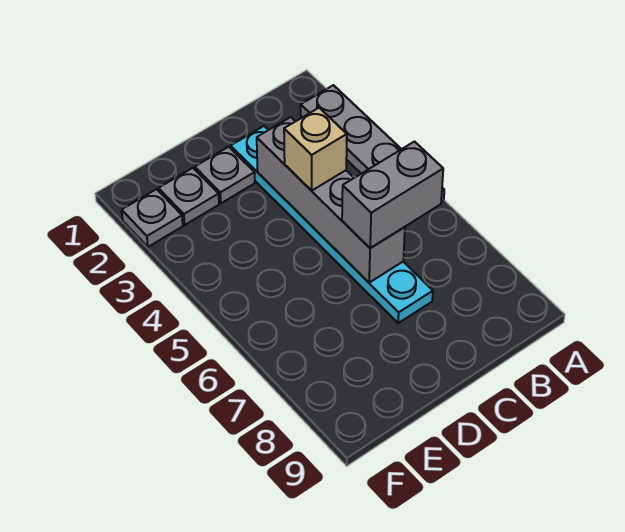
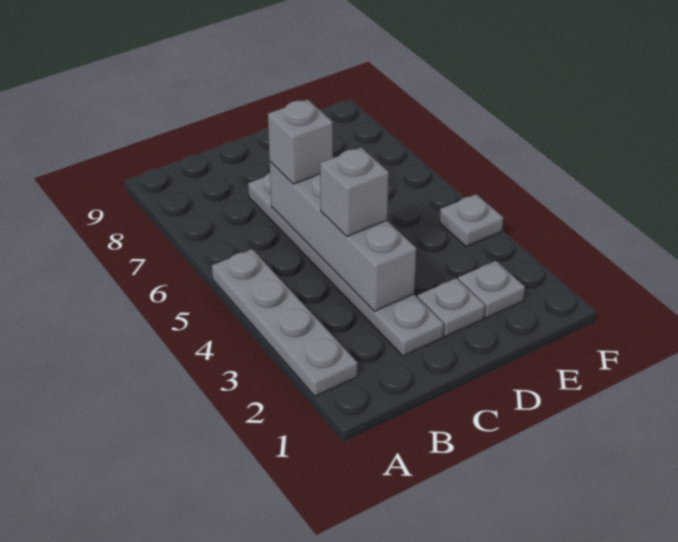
grey brick B6:C6 level 3 -> grey brick C6 level 3
cyan plate C2:C7 level 1 -> grey plate C2:C7 level 1
tan brick C4 level 3 -> grey brick C4 level 3
grey plate F2 level 1 -> grey plate F4 level 1

